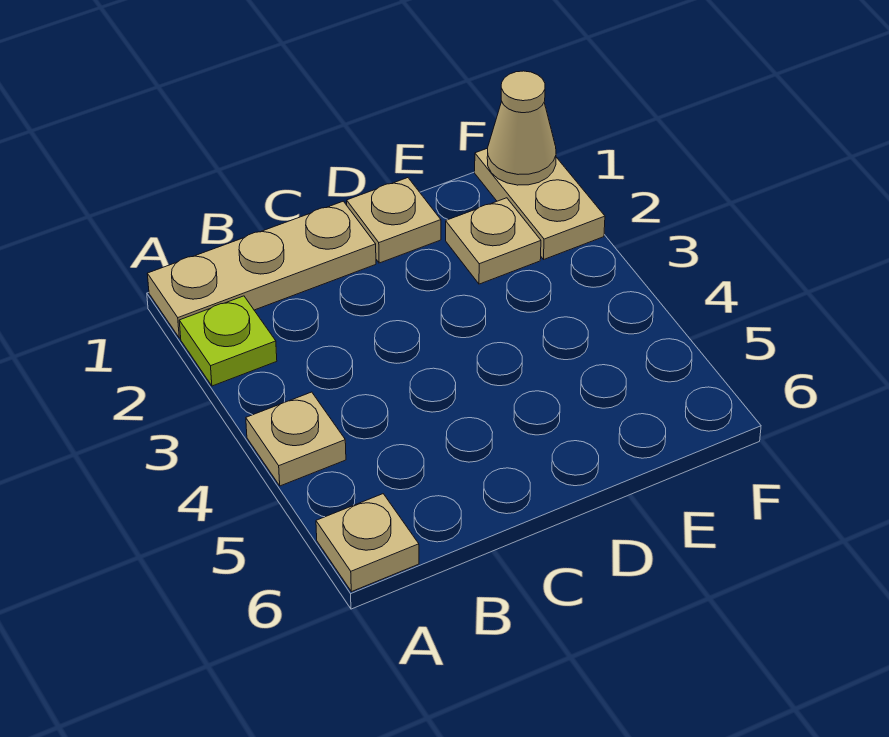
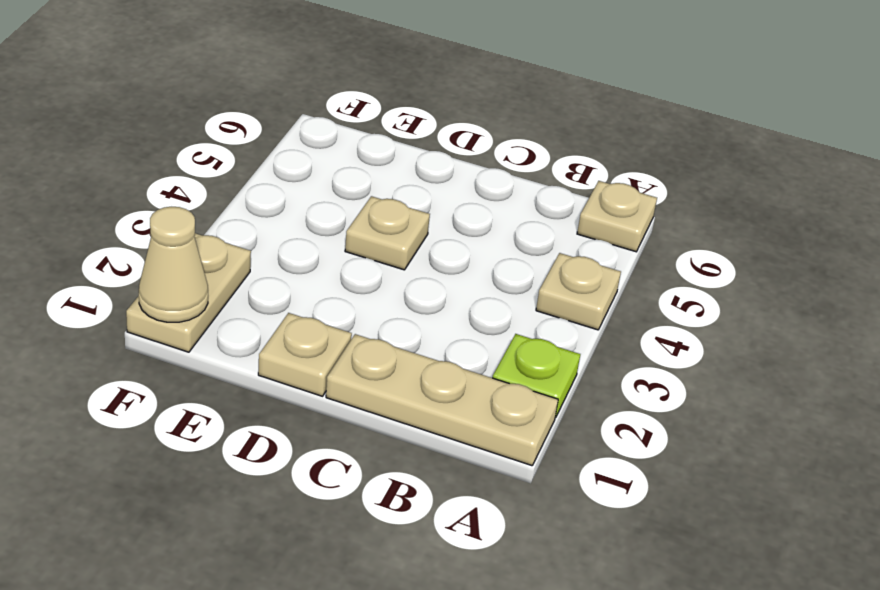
tan plate E2 level 1 -> tan plate D4 level 1

